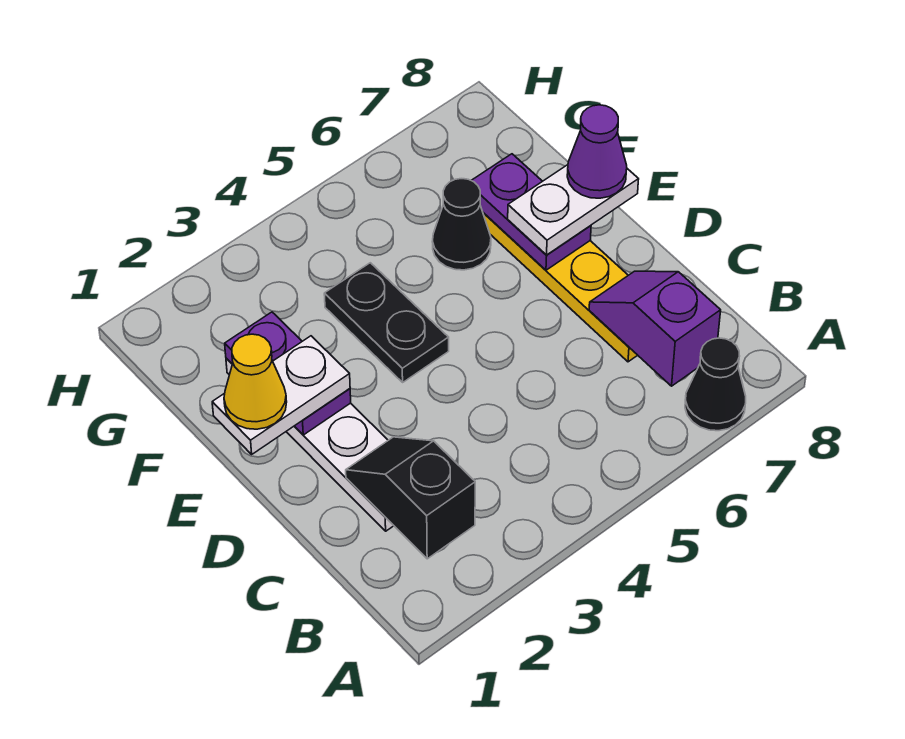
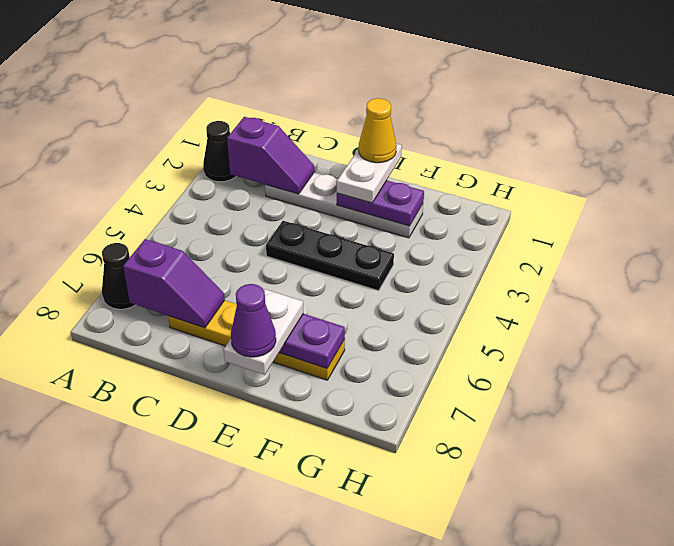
black slope B2:C2 level 2 top B -> purple slope B2:C2 level 2 top B
black plate E4:F4 level 1 -> black plate D4:F4 level 1
black cone F6 level 1 -> black cone A2 level 1

